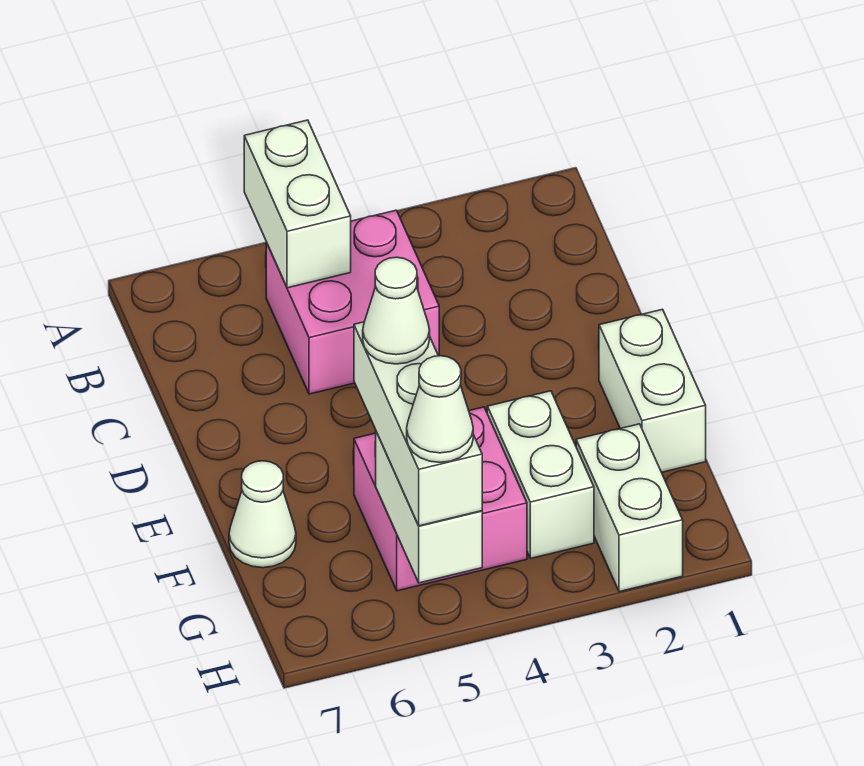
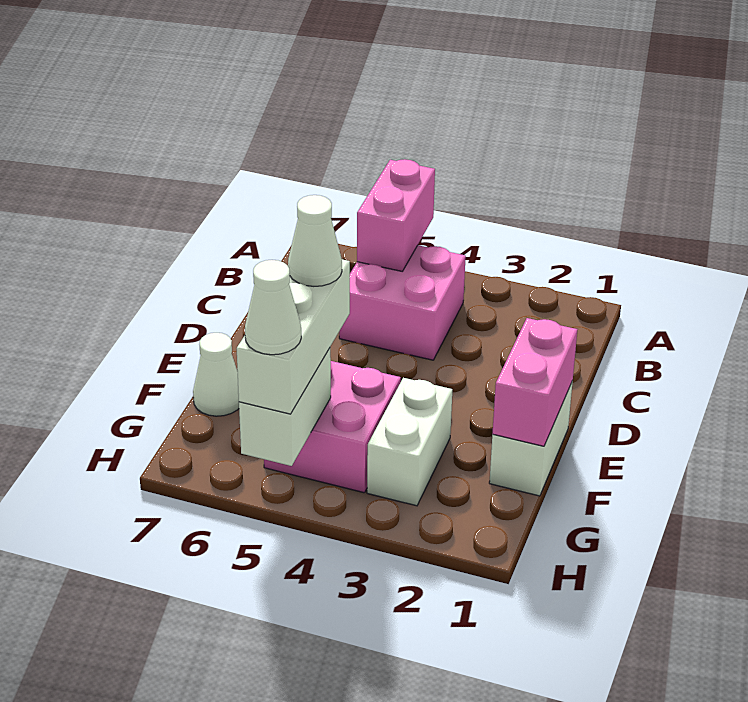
white brick A5:B5 level 2 -> pink brick A5:B5 level 2
none -> pink brick E1:F1 level 2
white brick G2:H2 level 1 -> none

